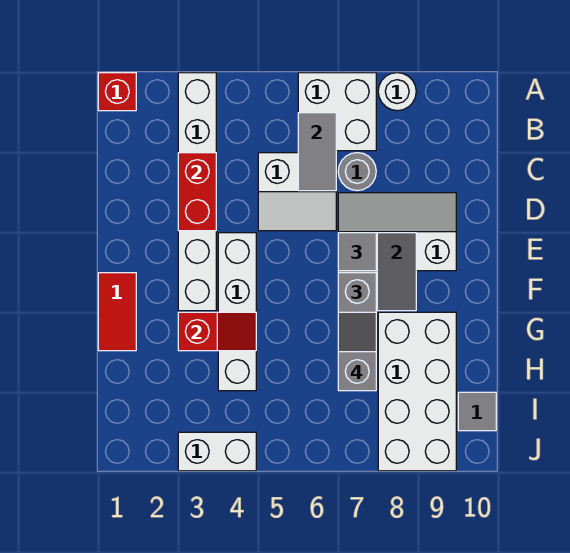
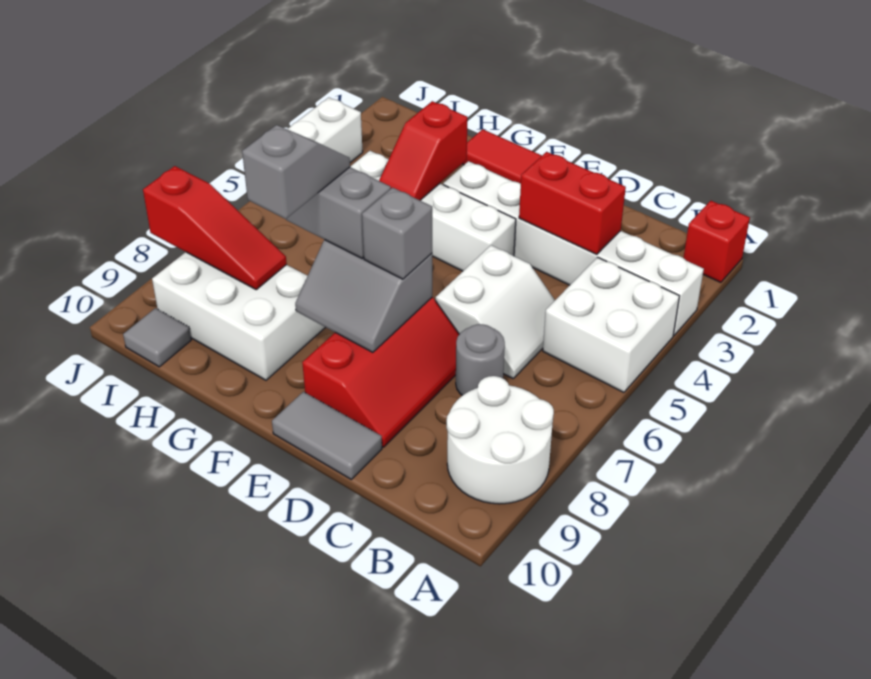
white brick A6:B7 level 1 -> white brick A4:B5 level 1
white round brick A8 level 1 -> white round brick A8:B9 level 1
grey tile B6:C6 level 2 -> grey tile D10:E10 level 1
white slope C5:D6 level 1 top C -> white slope C5:D6 level 1 top D
white slope D7:E9 level 1 top E -> red slope D7:E9 level 1 top E
grey tile E7 level 3 -> grey brick E7 level 3
grey slope G7:H7 level 4 top H -> grey slope G7:G8 level 4 top 8
white brick G8:J9 level 1 -> white brick G8:I9 level 1
none -> red slope H8:J8 level 2 top J

